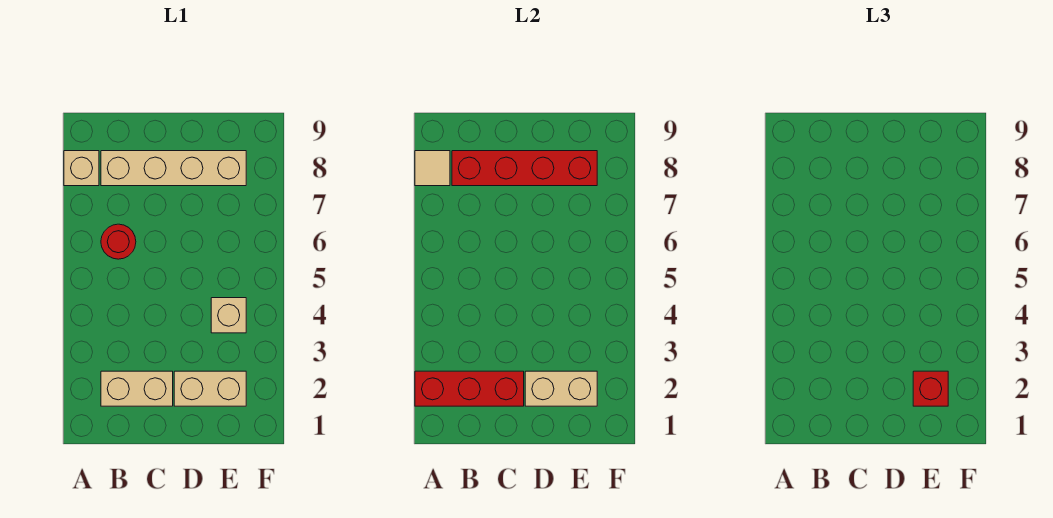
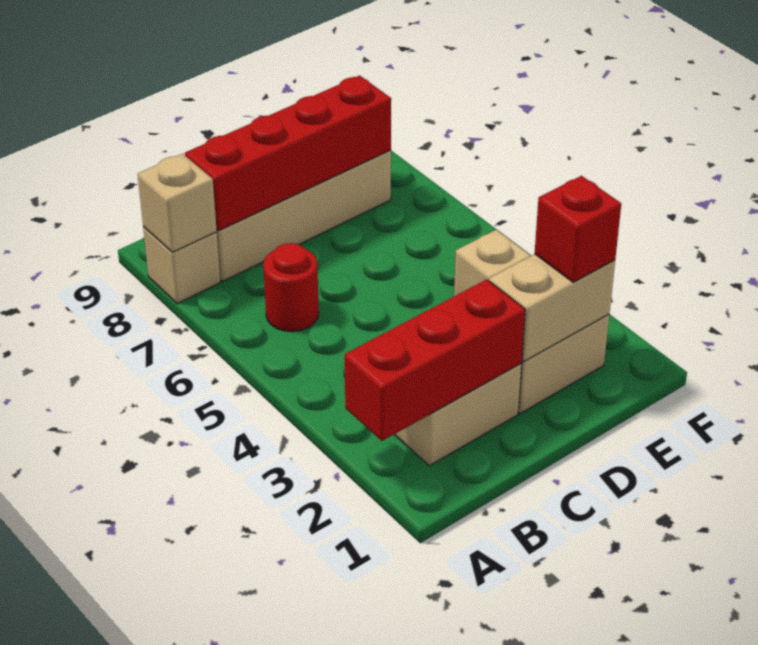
tan tile A8 level 2 -> tan brick A8 level 2

